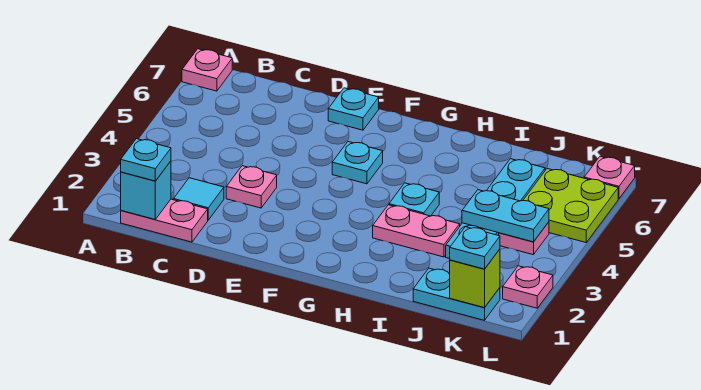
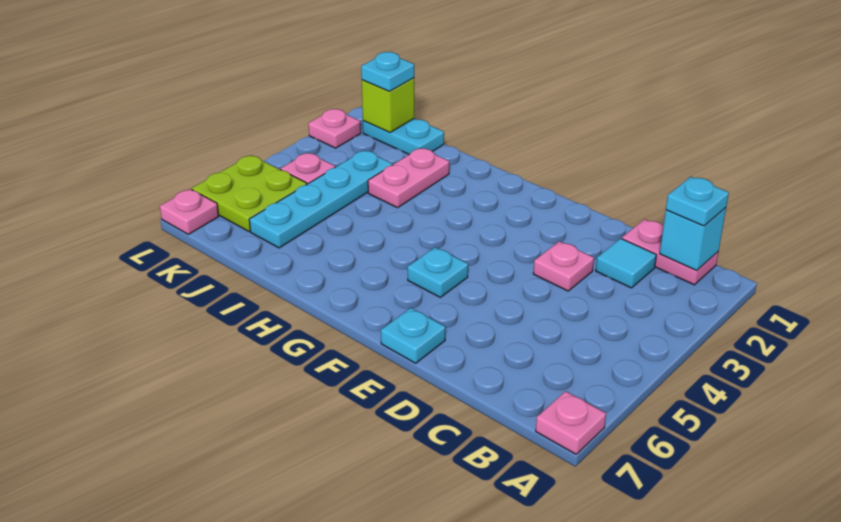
pink plate H3:I3 level 1 -> pink plate I2:I3 level 1
cyan plate H4 level 1 -> none
cyan plate J4:K4 level 2 -> none

